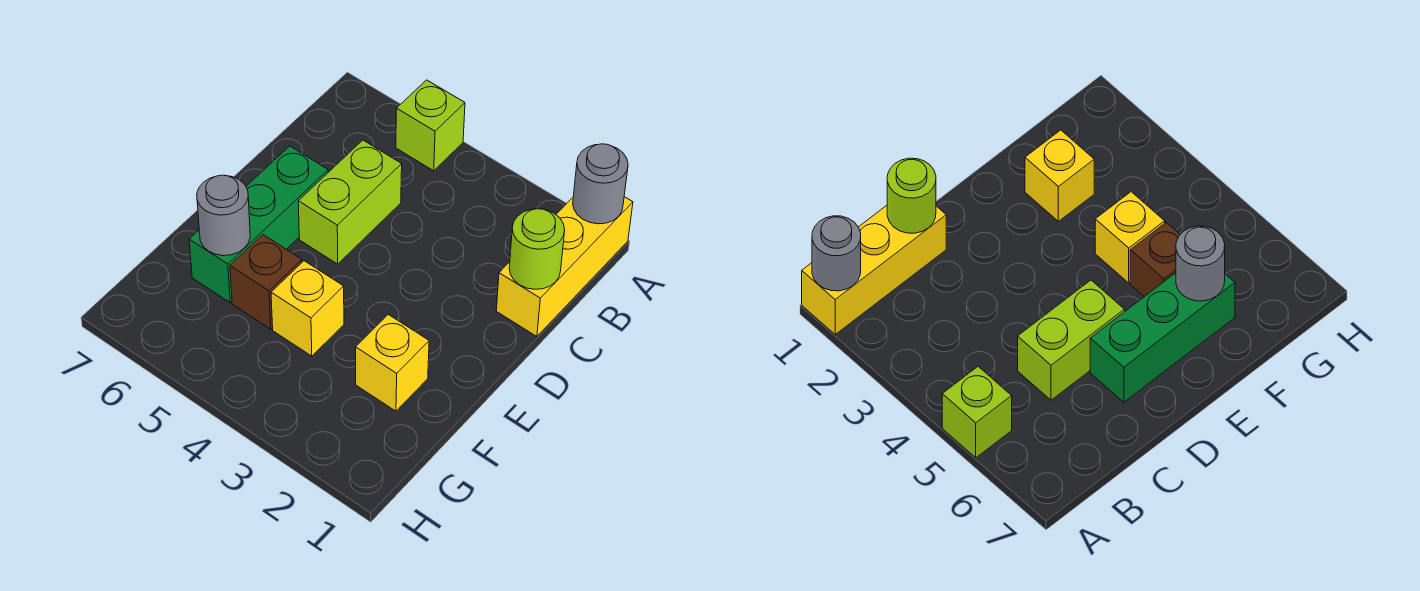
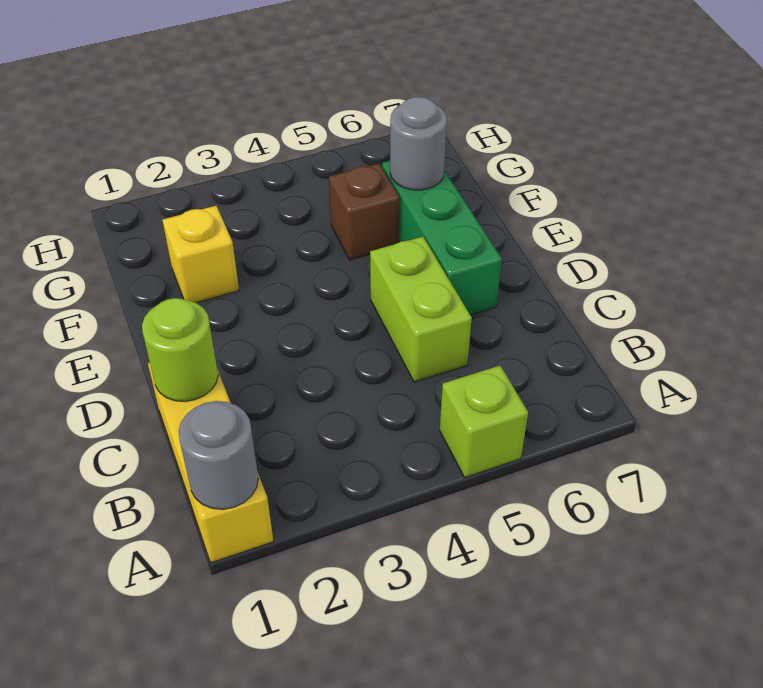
yellow brick F4 level 1 -> none

